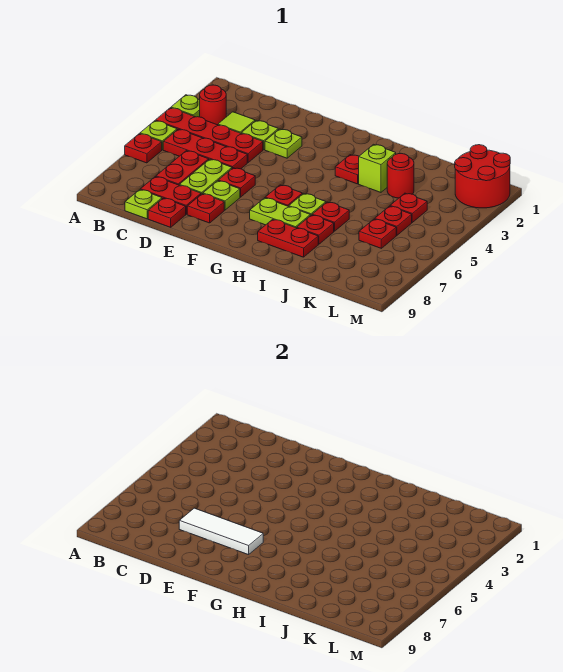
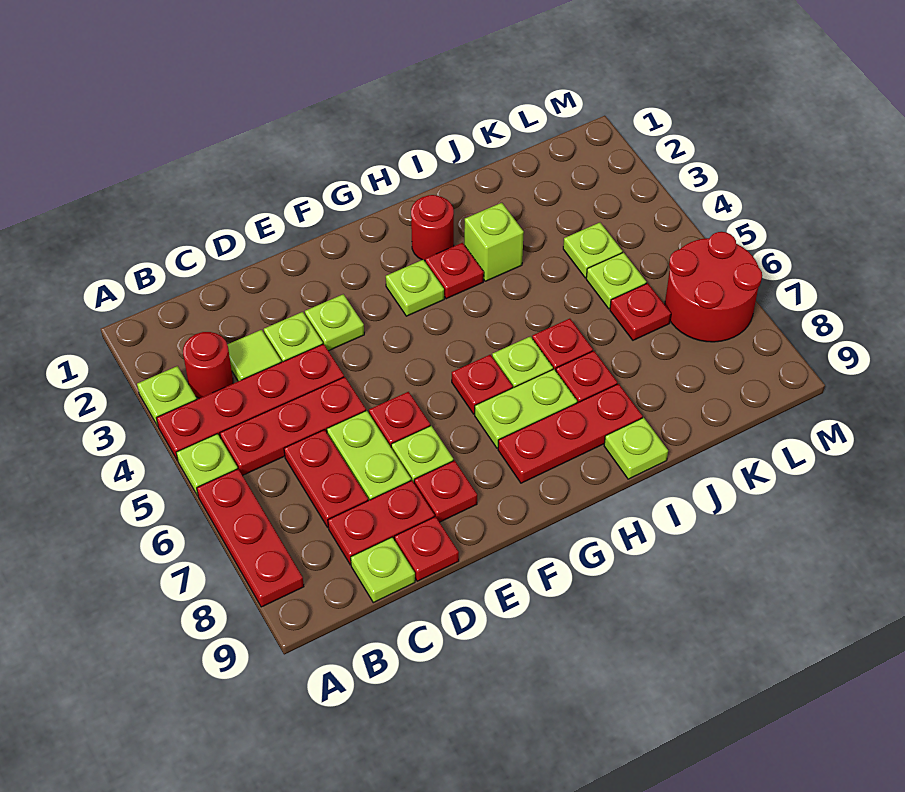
red plate A6 level 1 -> red plate A6:A8 level 1
white tile D7:F7 level 2 -> none
none -> lime plate G3 level 1
red plate H8:I8 level 1 -> red plate G8:I8 level 1
none -> lime plate I9 level 1
red round brick J3 level 1 -> red round brick H2 level 1
red plate K4 level 1 -> lime plate K4 level 1
red plate K5 level 1 -> lime plate K5 level 1
red round brick L1:M2 level 1 -> red round brick L6:M7 level 1

